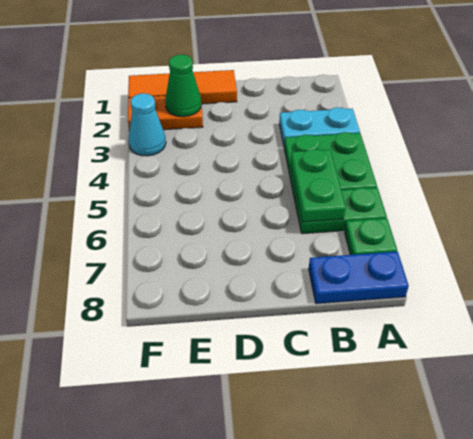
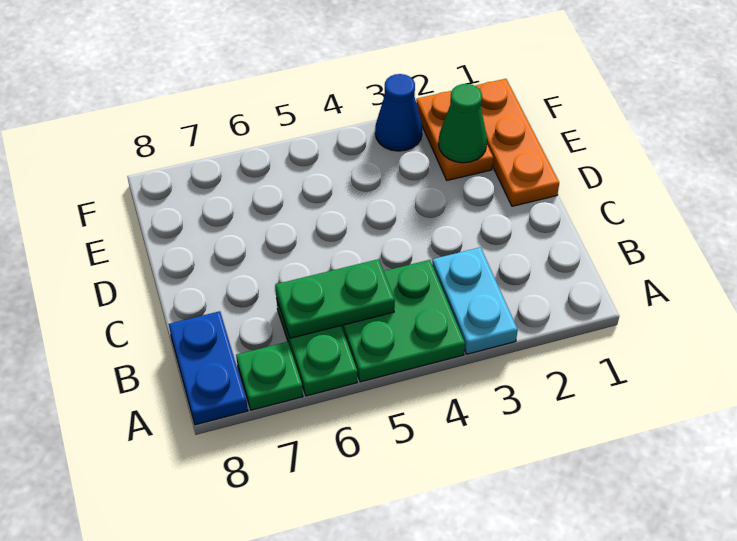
orange tile D1:F1 level 1 -> orange plate D1:F1 level 1
cyan cone F3 level 1 -> blue cone F3 level 1

